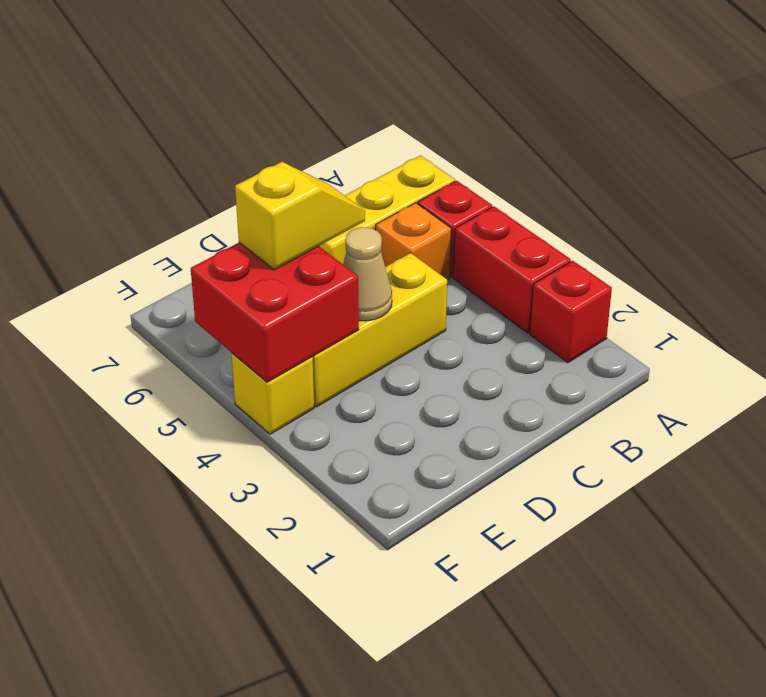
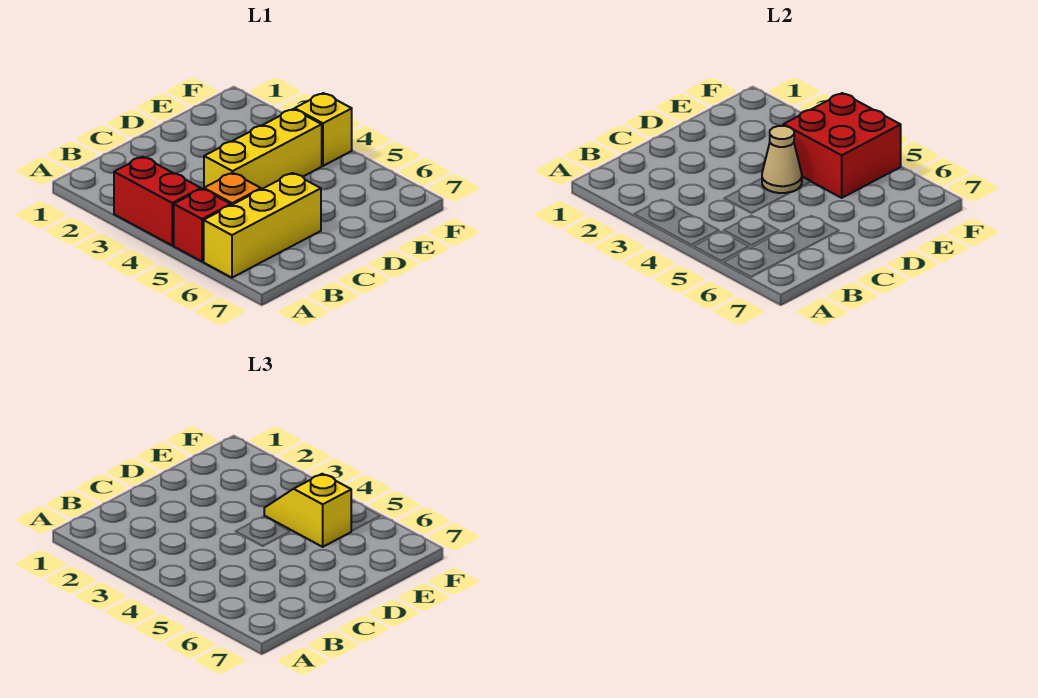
red brick A2 level 1 -> none
yellow slope D5:E5 level 3 top E -> yellow slope E4:E5 level 3 top 5

